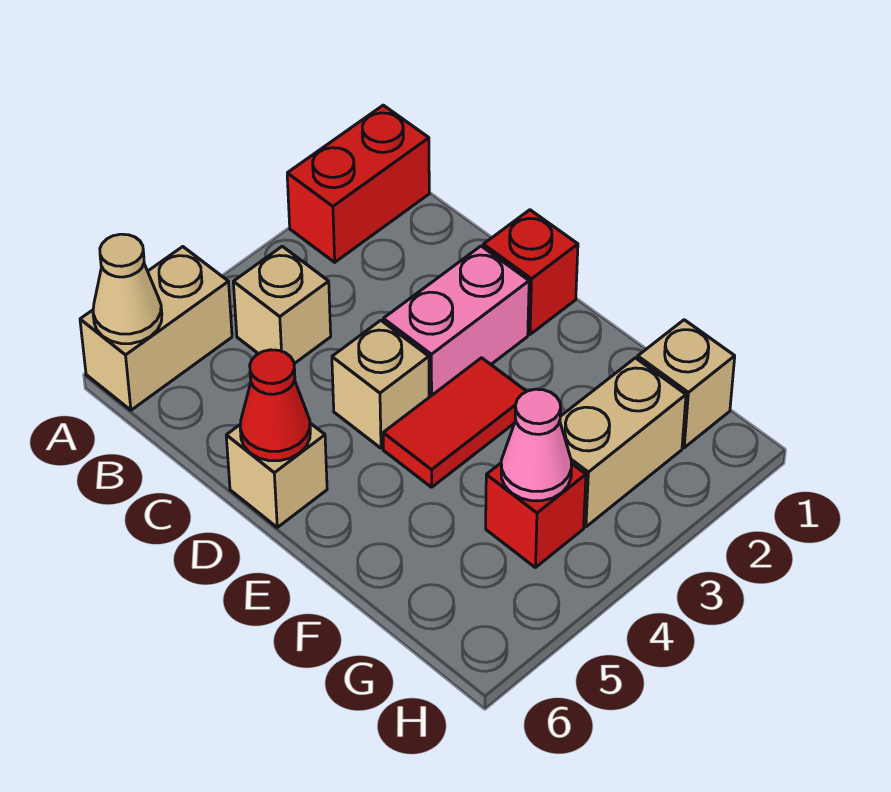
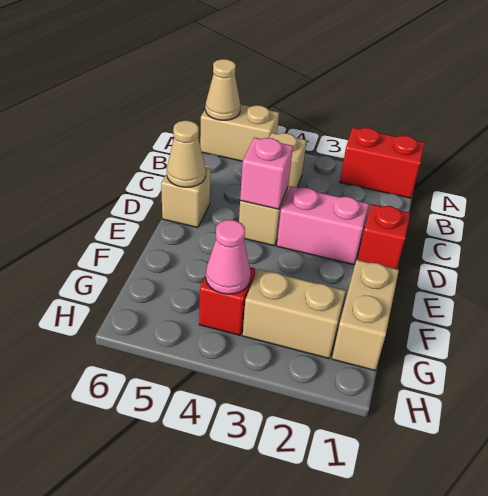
none -> pink brick D4 level 2
red cone D6 level 2 -> tan cone D6 level 2
red tile E3:E4 level 1 -> none
tan brick G1 level 1 -> tan brick F1:G1 level 1

